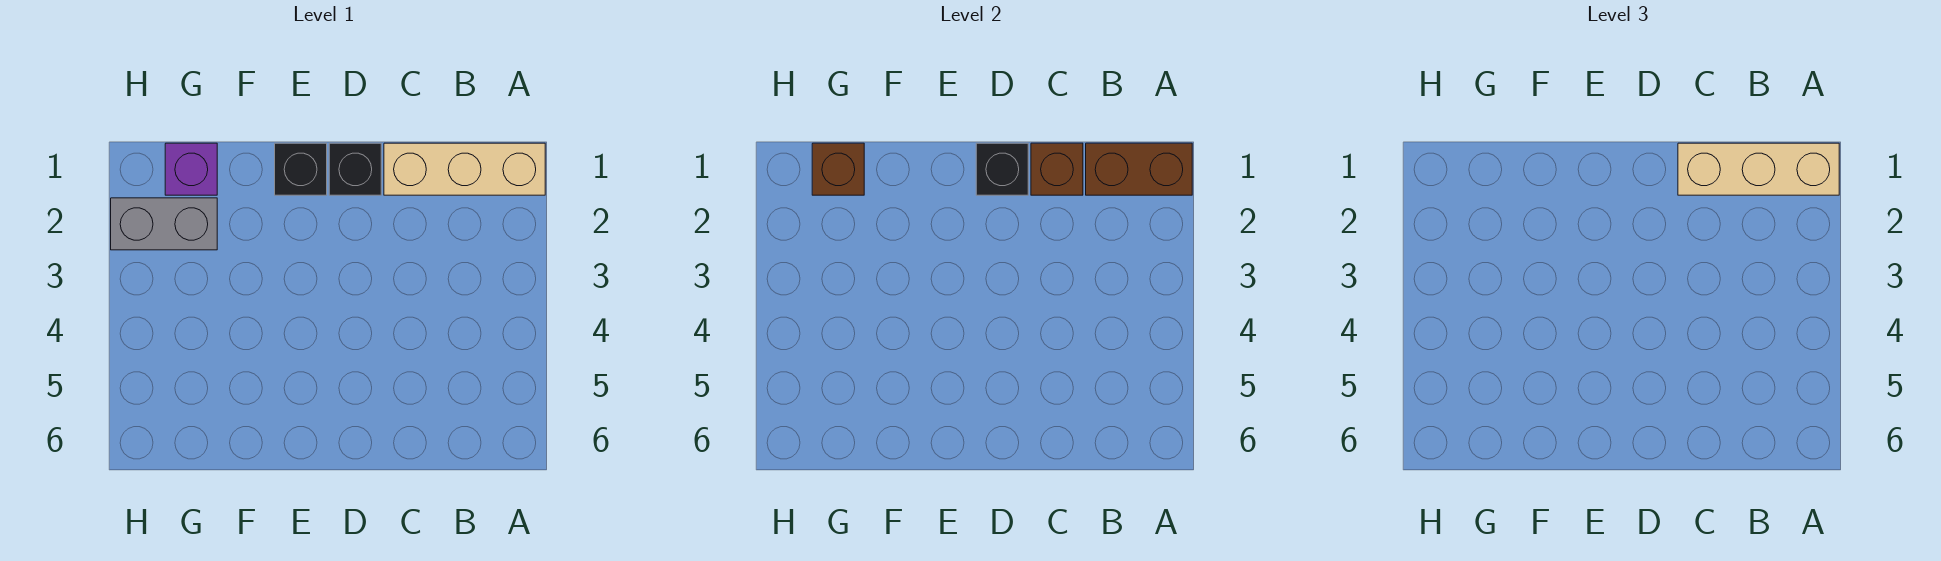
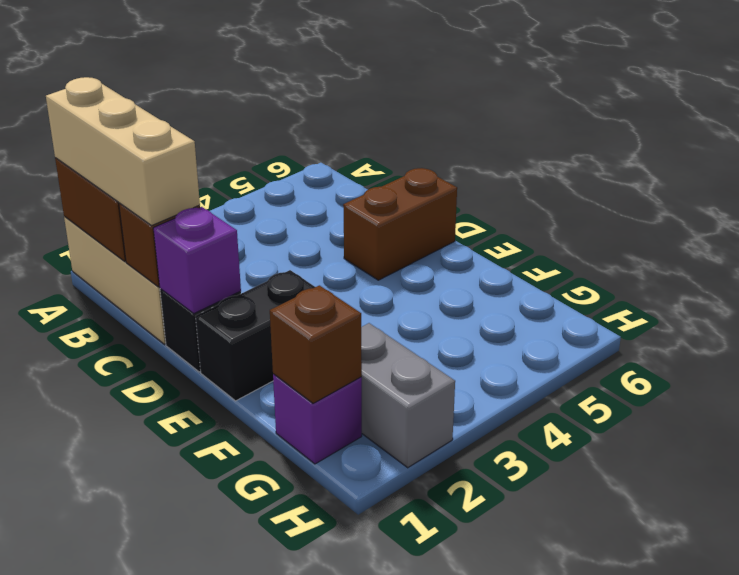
black brick D1 level 2 -> purple brick D1 level 2
none -> brown brick D5:D6 level 1
black brick E1 level 1 -> black brick E1:E2 level 1

